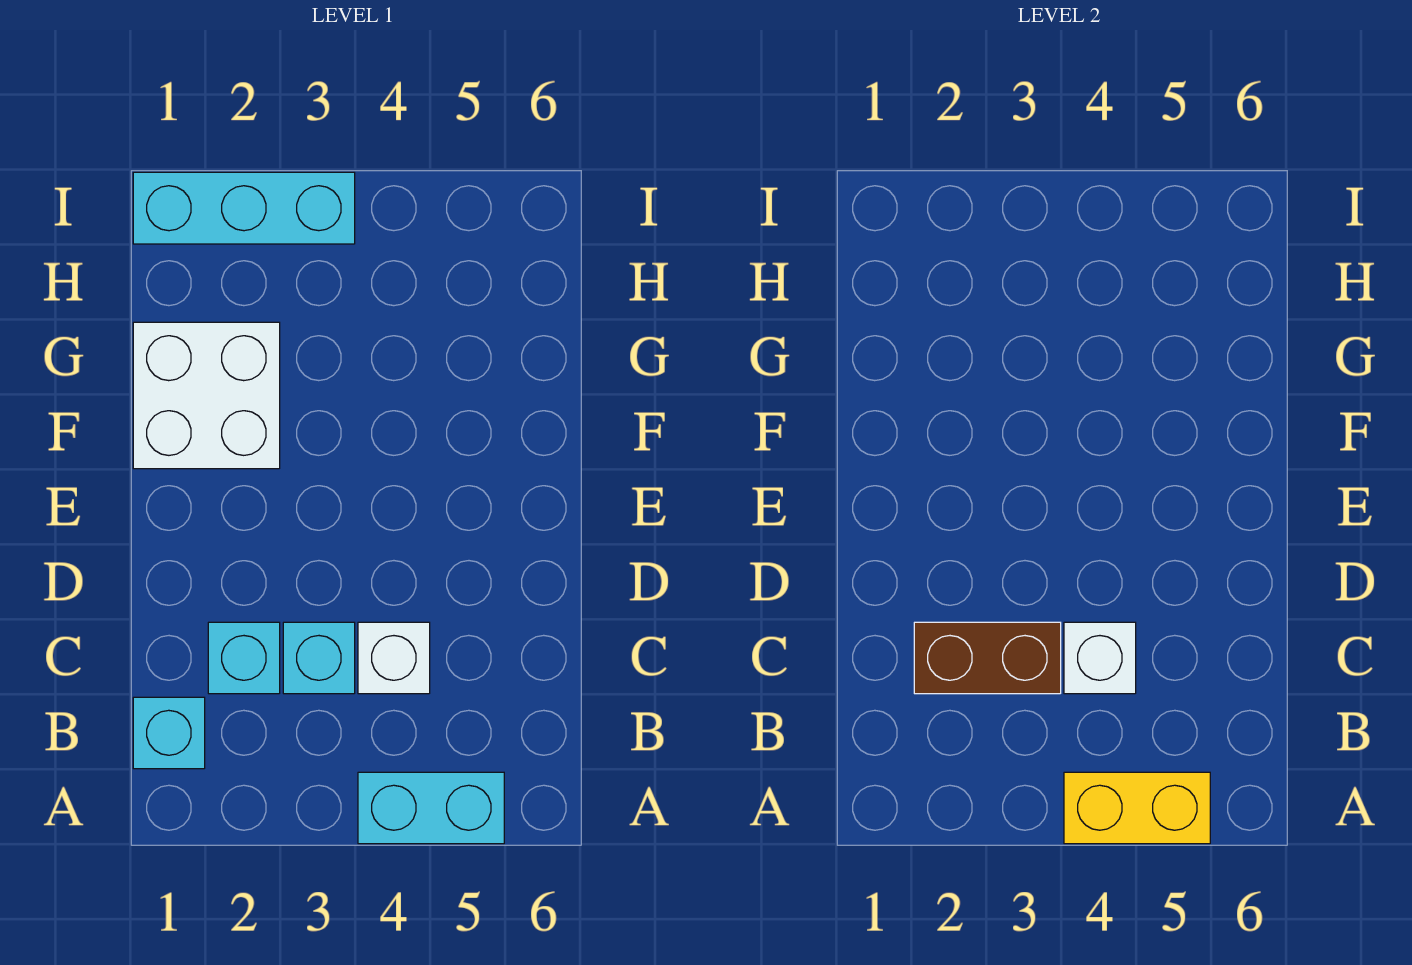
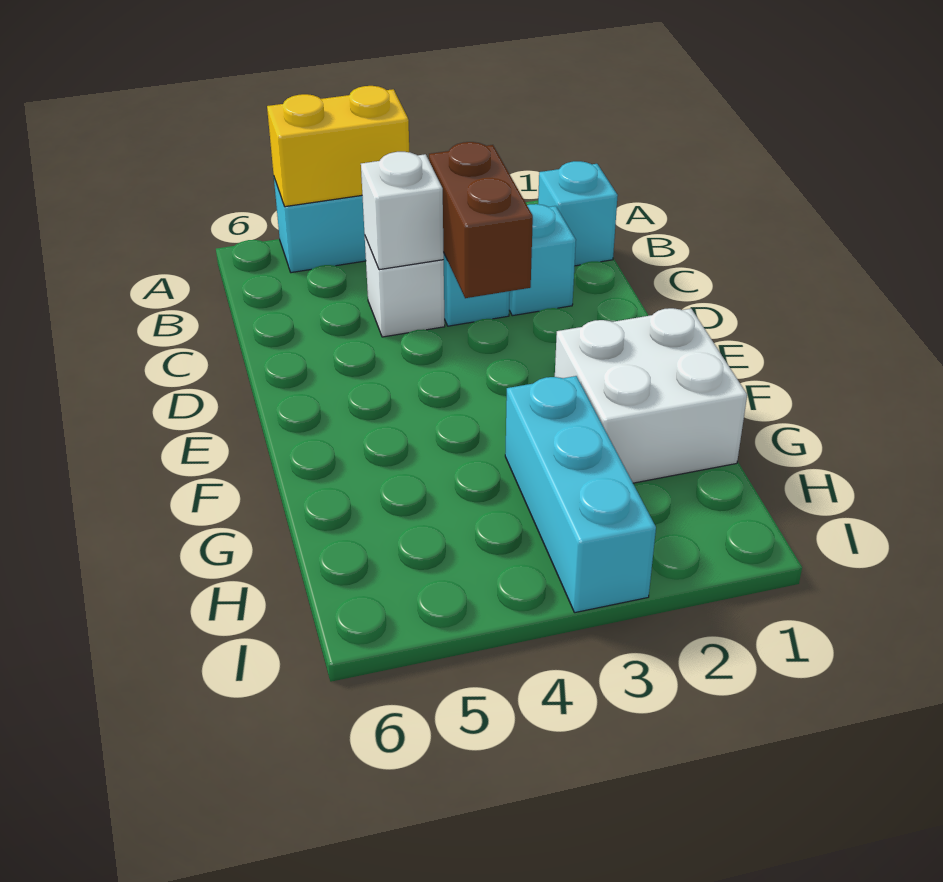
brown brick C2:C3 level 2 -> brown brick C3:D3 level 2
cyan brick I1:I3 level 1 -> cyan brick G3:I3 level 1

